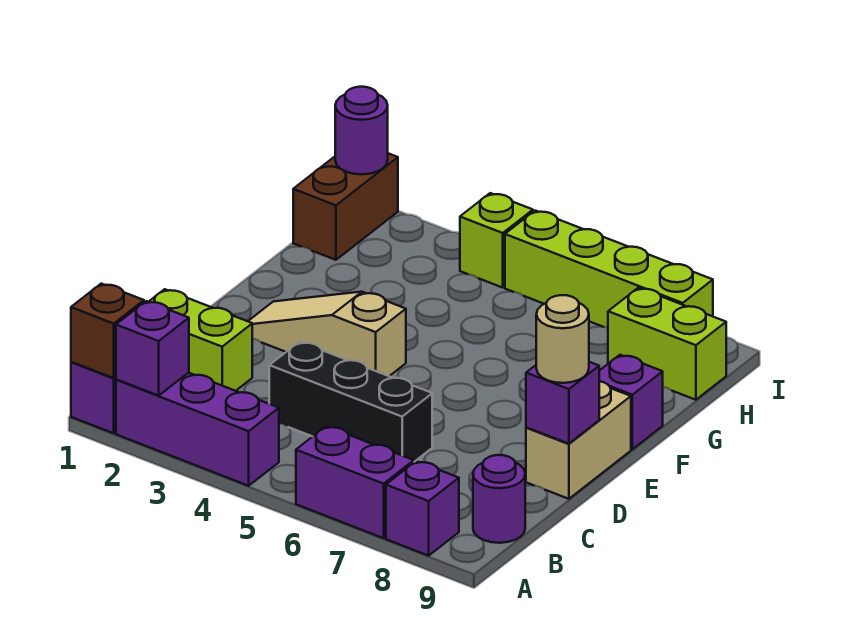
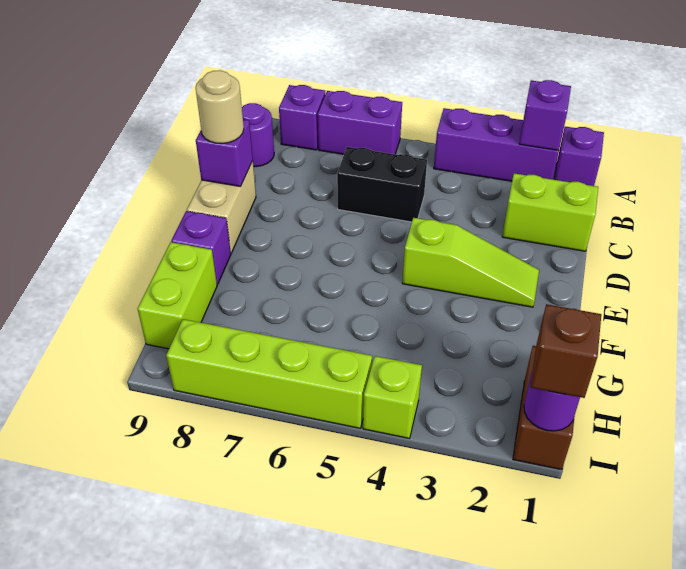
brown brick A1 level 2 -> brown brick I1 level 3
black brick C4:C6 level 1 -> black brick C5:C6 level 1
tan slope E2:E4 level 1 top 4 -> lime slope E2:E4 level 1 top 4
lime brick H8:H9 level 1 -> lime brick G9:H9 level 1

